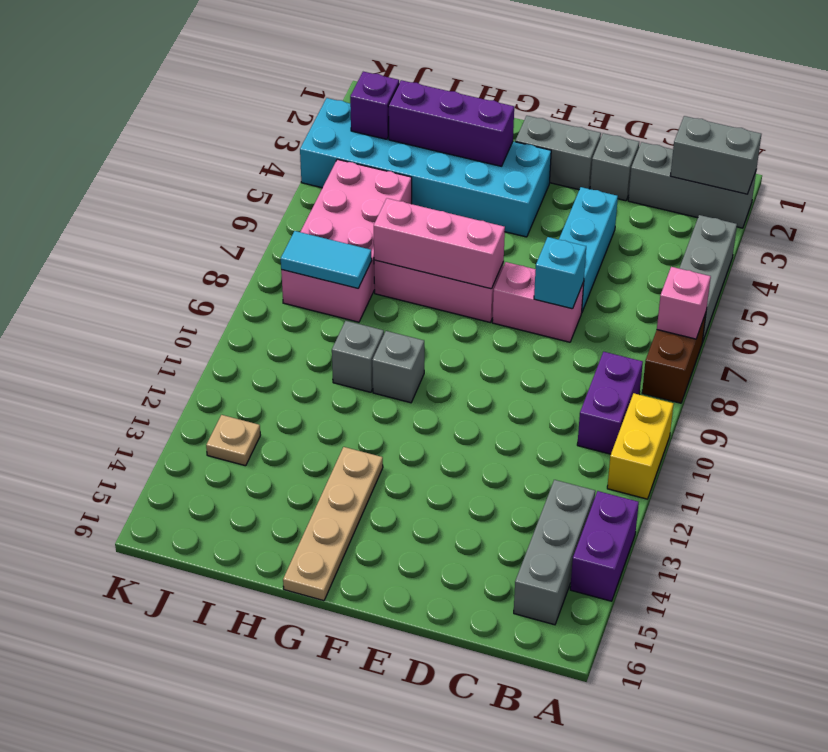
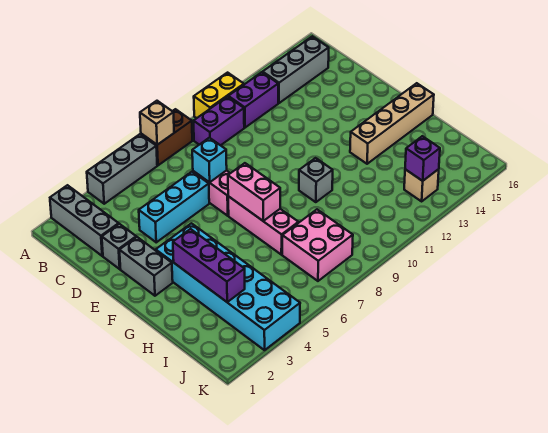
grey brick A2:B2 level 2 -> none
pink brick A7 level 2 -> tan brick A7 level 2
purple brick A13:A14 level 1 -> purple brick B11:B12 level 1
pink brick F7:H7 level 2 -> pink brick F7:G7 level 2
tan plate G13:G16 level 1 -> tan brick G13:G16 level 1
grey brick H10 level 1 -> none
pink brick I5:J8 level 1 -> pink brick I7:J8 level 1
cyan tile I8:J8 level 2 -> none
purple brick J3 level 2 -> purple brick J13 level 2
tan plate J13 level 1 -> tan brick J13 level 1

